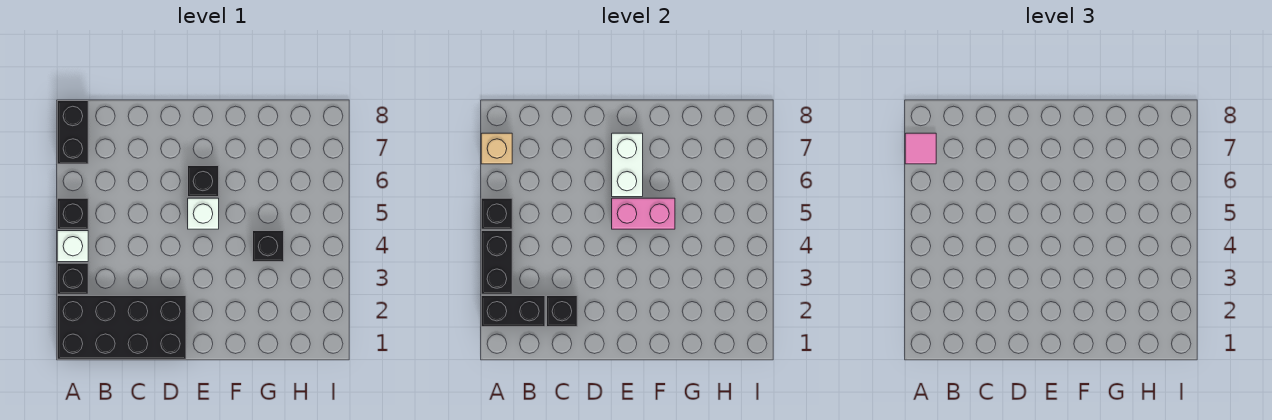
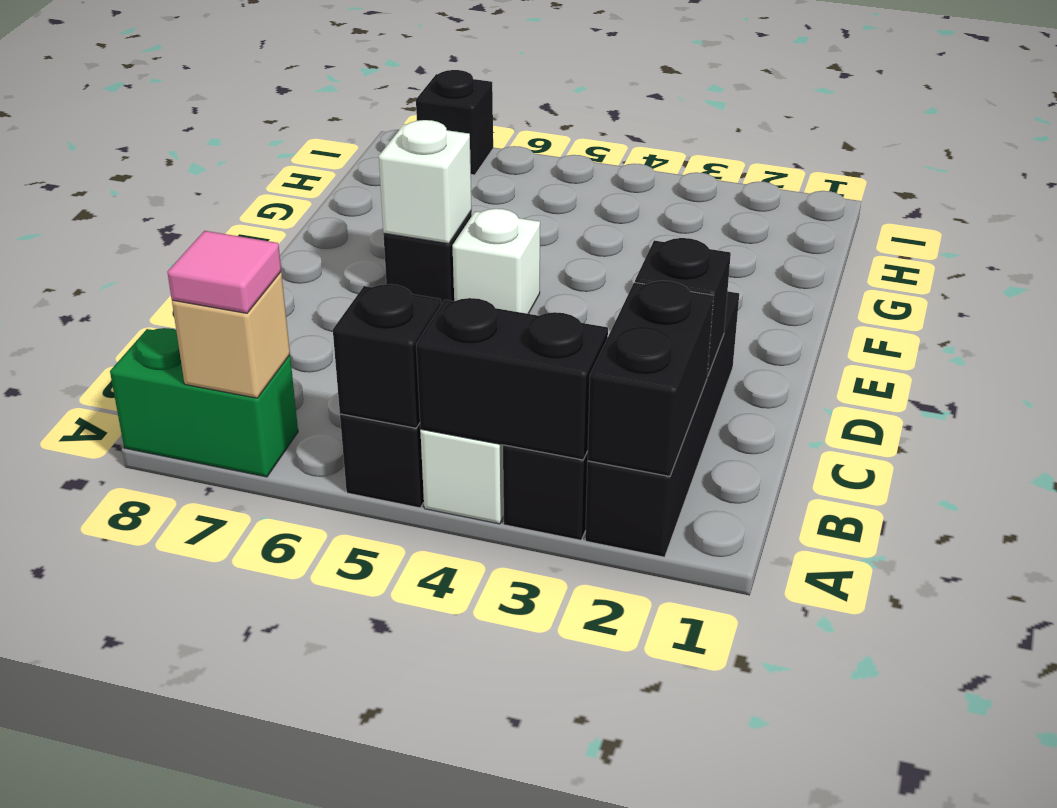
black brick A1:D2 level 1 -> black brick A2:D2 level 1
black brick A7:A8 level 1 -> green brick A7:A8 level 1
pink brick E5:F5 level 2 -> none
white brick E6:E7 level 2 -> white brick E6 level 2
black brick G4 level 1 -> black brick I7 level 1

